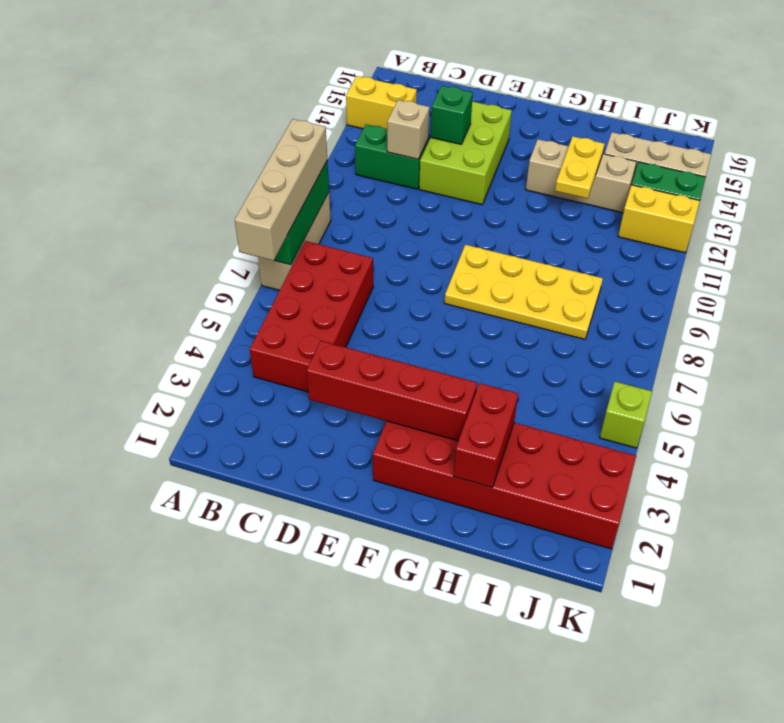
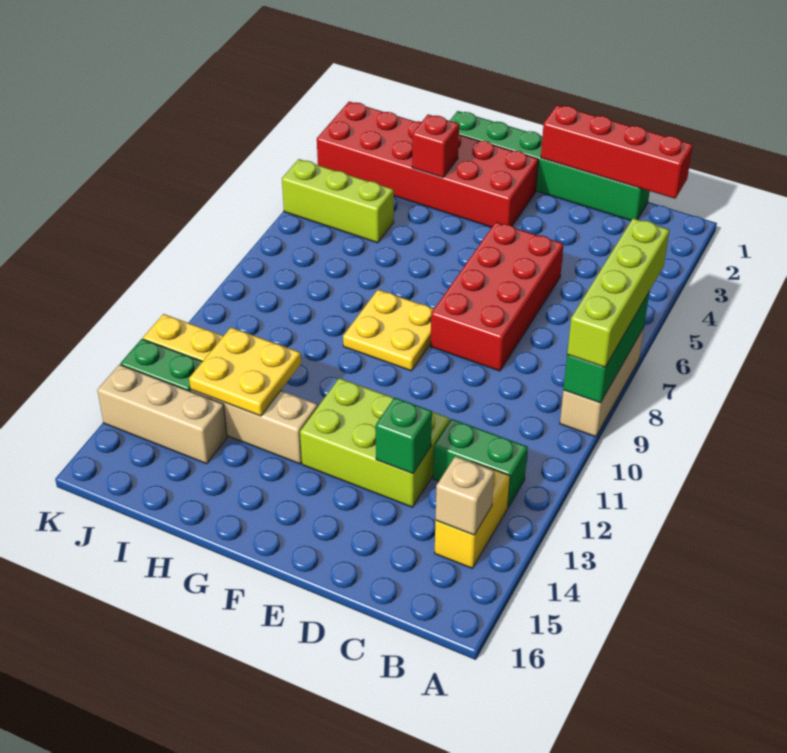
tan brick A6:A9 level 3 -> lime brick A6:A9 level 3
yellow brick A14:B14 level 1 -> yellow brick B13:B14 level 1
red brick B4:C7 level 1 -> red brick D5:E8 level 1
none -> green brick C1:H1 level 1
tan brick C12 level 2 -> tan brick B14 level 2
red brick D3:G3 level 2 -> red brick B1:E1 level 2
lime brick D12:E14 level 1 -> lime brick D12:F13 level 1
yellow plate F8:I9 level 1 -> yellow plate F8:G9 level 1
red brick H2:H3 level 2 -> red brick H3 level 2
yellow plate H12:H13 level 2 -> yellow plate H12:I13 level 2
lime brick K5 level 1 -> lime brick I5:K5 level 1

